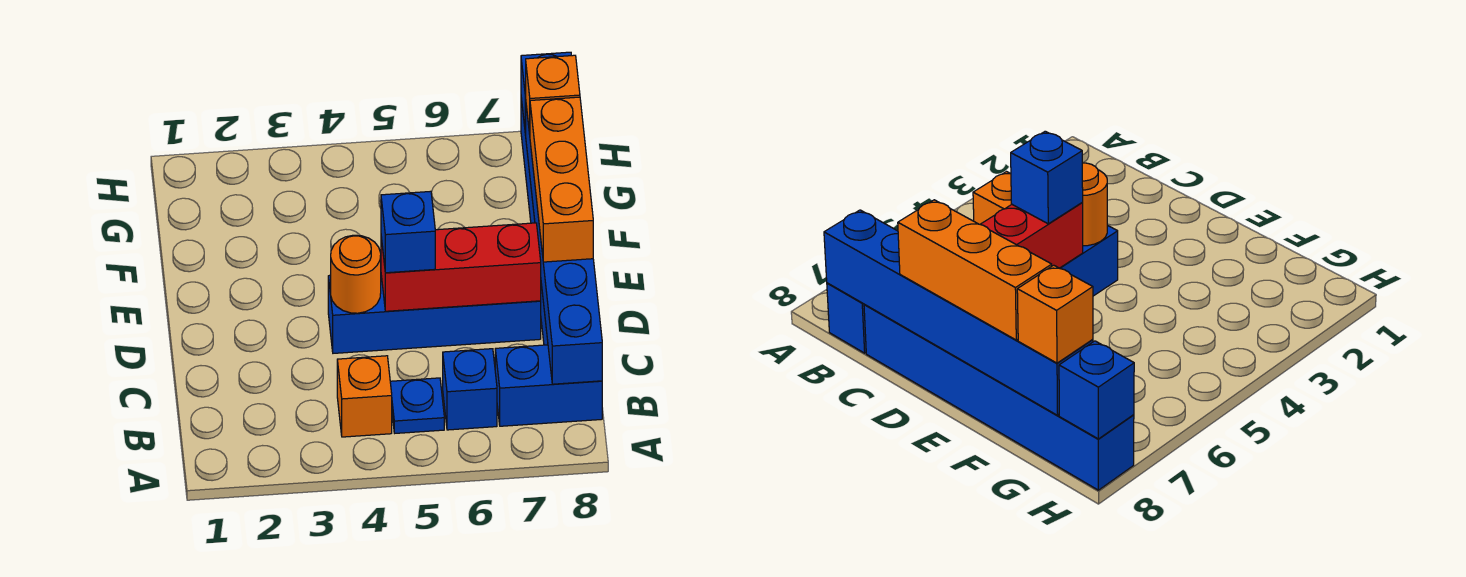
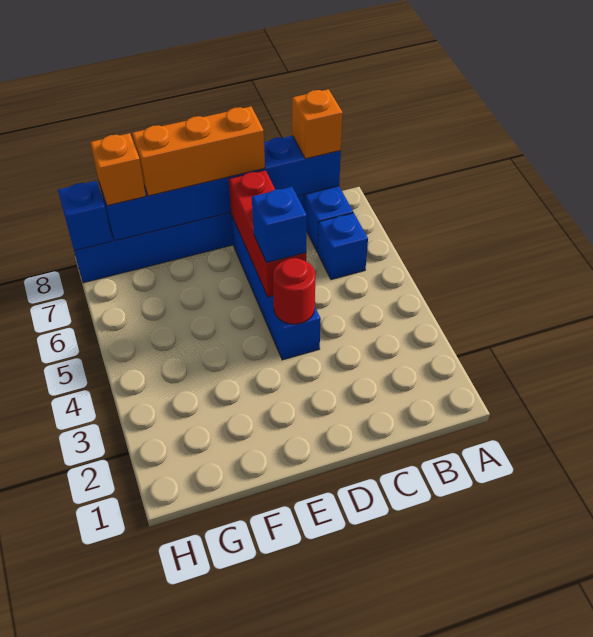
orange brick B4 level 1 -> orange brick B8 level 3
blue plate B5 level 1 -> none
orange round brick D4 level 2 -> red round brick D4 level 2

